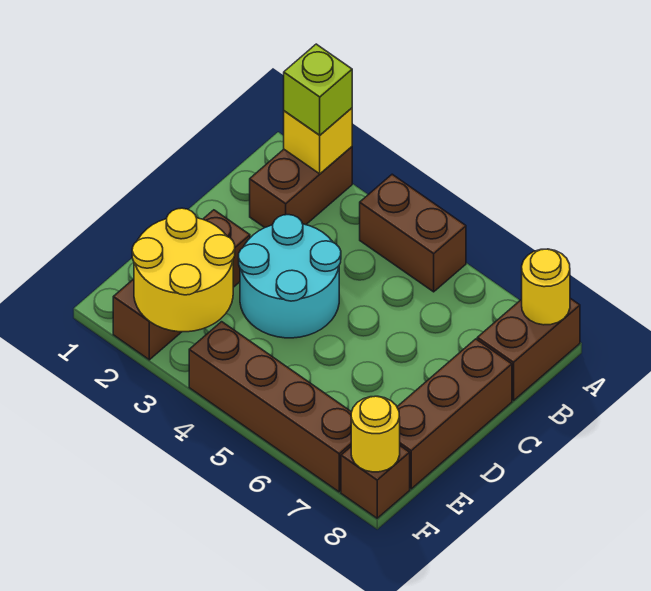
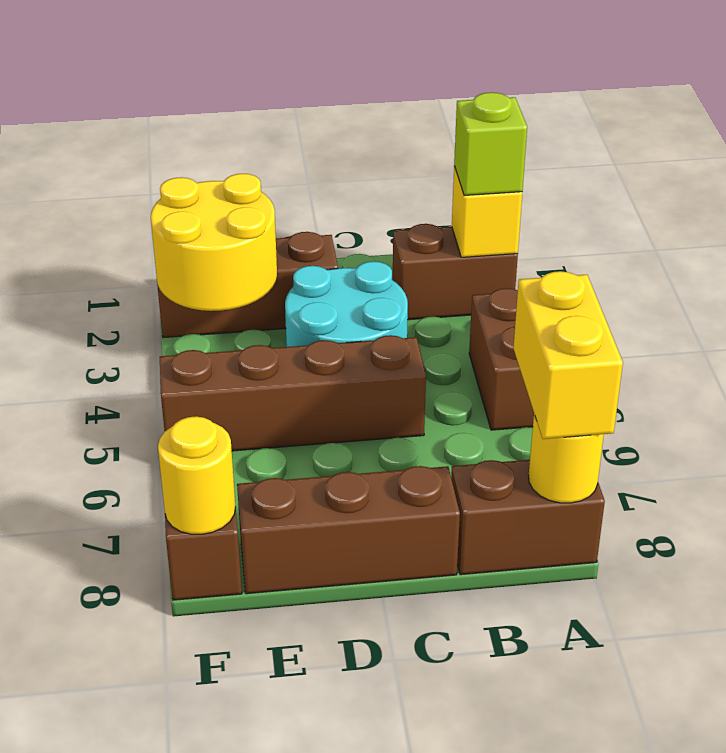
none -> yellow brick A7:A8 level 3
brown brick F4:F7 level 1 -> brown brick C5:F5 level 1

